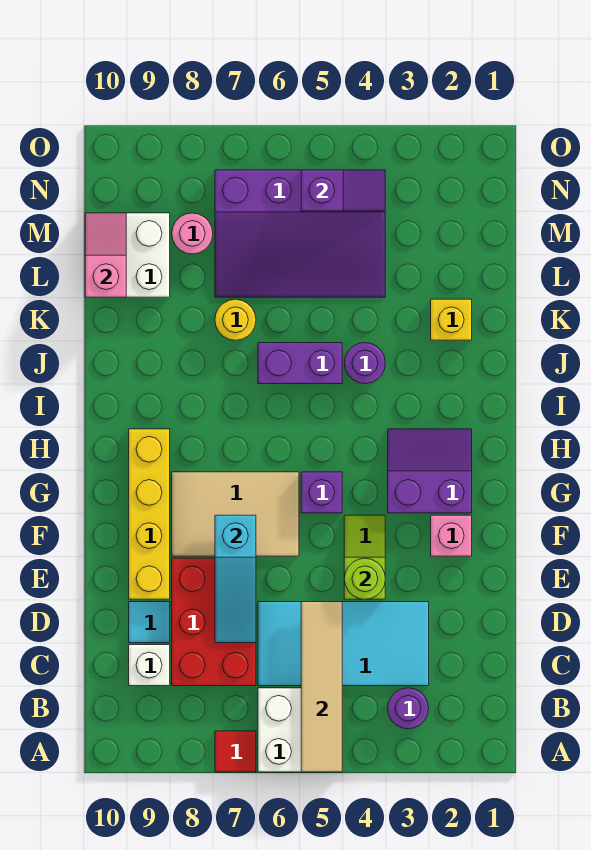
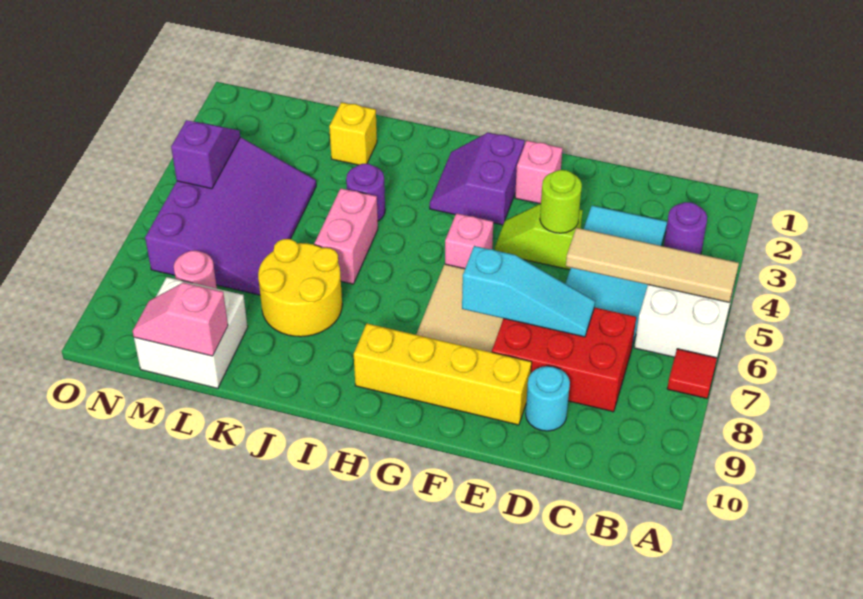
white brick C9 level 1 -> none
cyan tile D9 level 1 -> cyan round brick D9 level 1
purple brick G5 level 1 -> pink brick G5 level 1
purple brick J5:J6 level 1 -> pink brick J5:J6 level 1
yellow round brick K7 level 1 -> yellow round brick J7:K8 level 1

